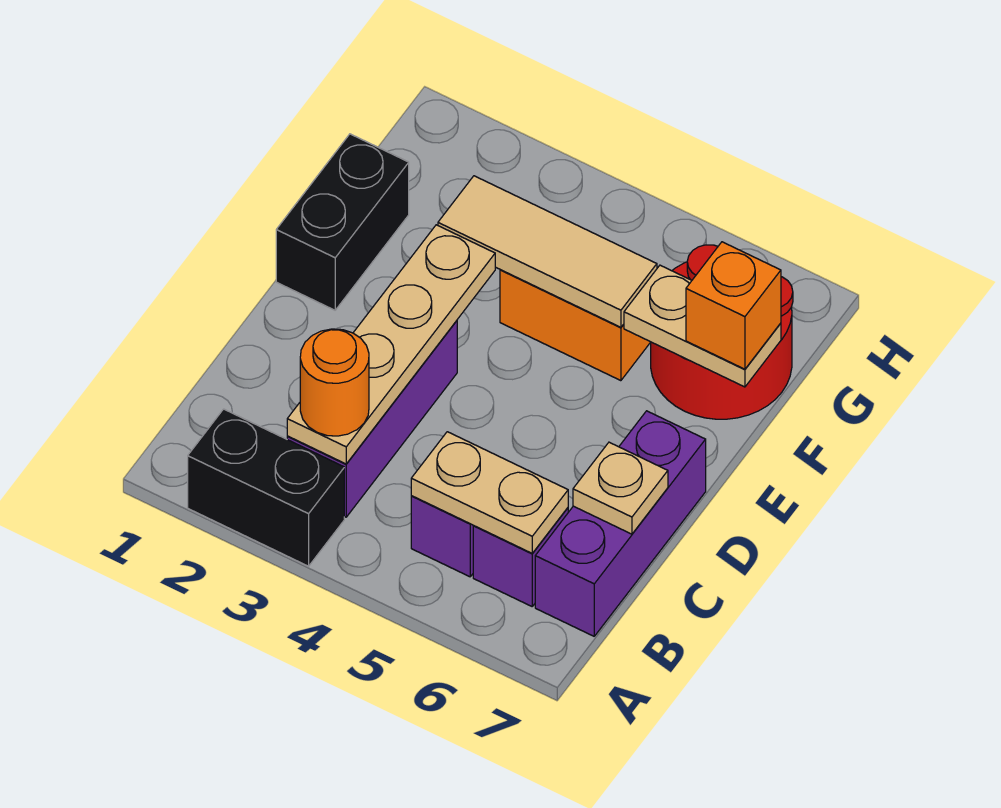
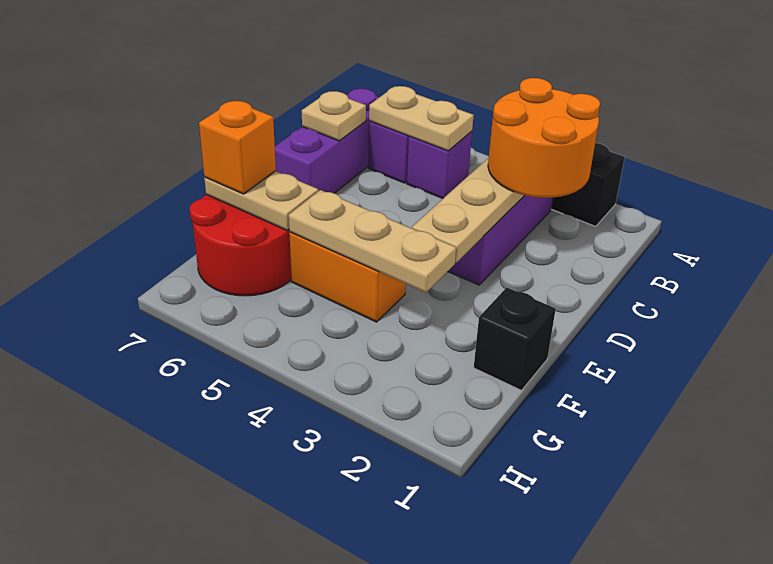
orange round brick B3 level 3 -> orange round brick B2:C3 level 3
black brick E1:F1 level 1 -> black brick F1 level 1
tan tile F3:F5 level 2 -> tan plate F3:F5 level 2

